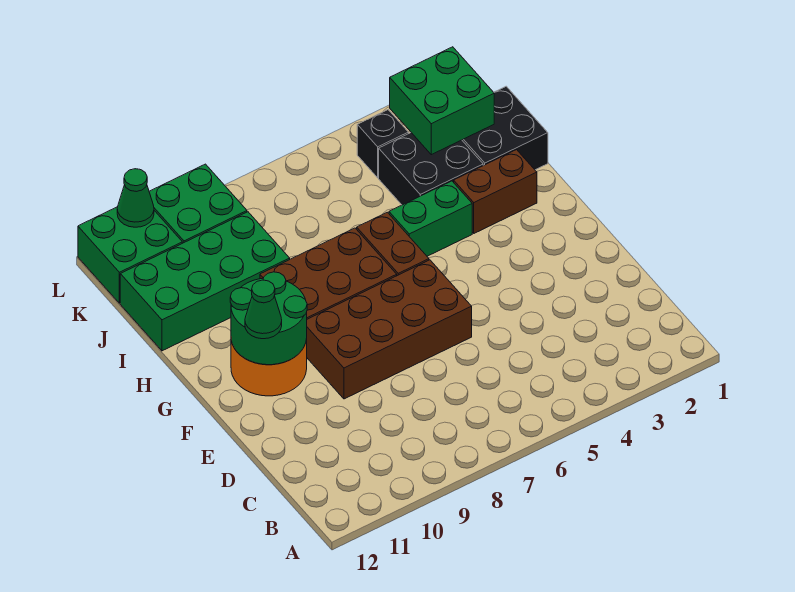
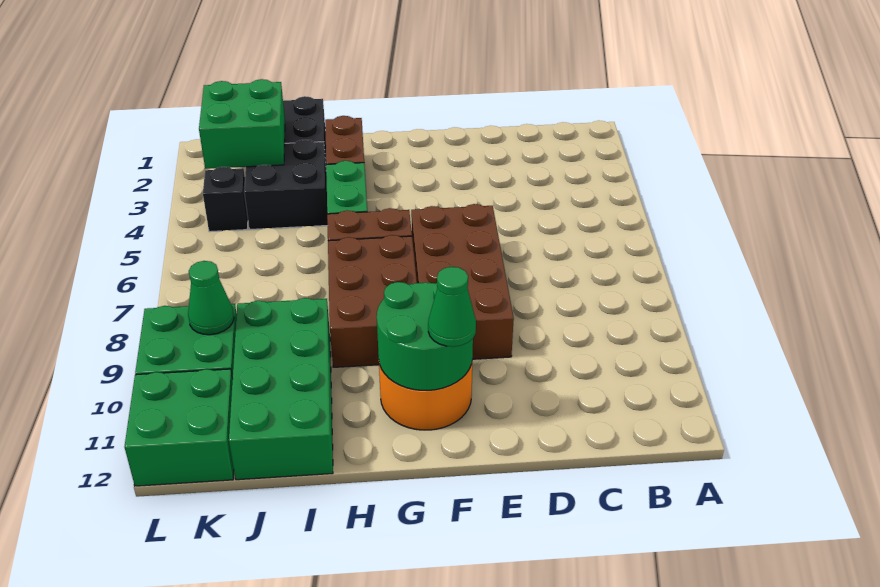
green cone L11 level 2 -> green cone K9 level 2

